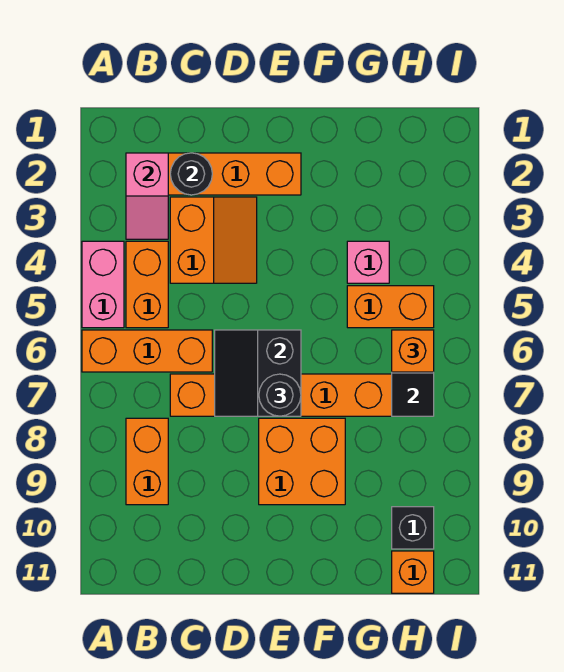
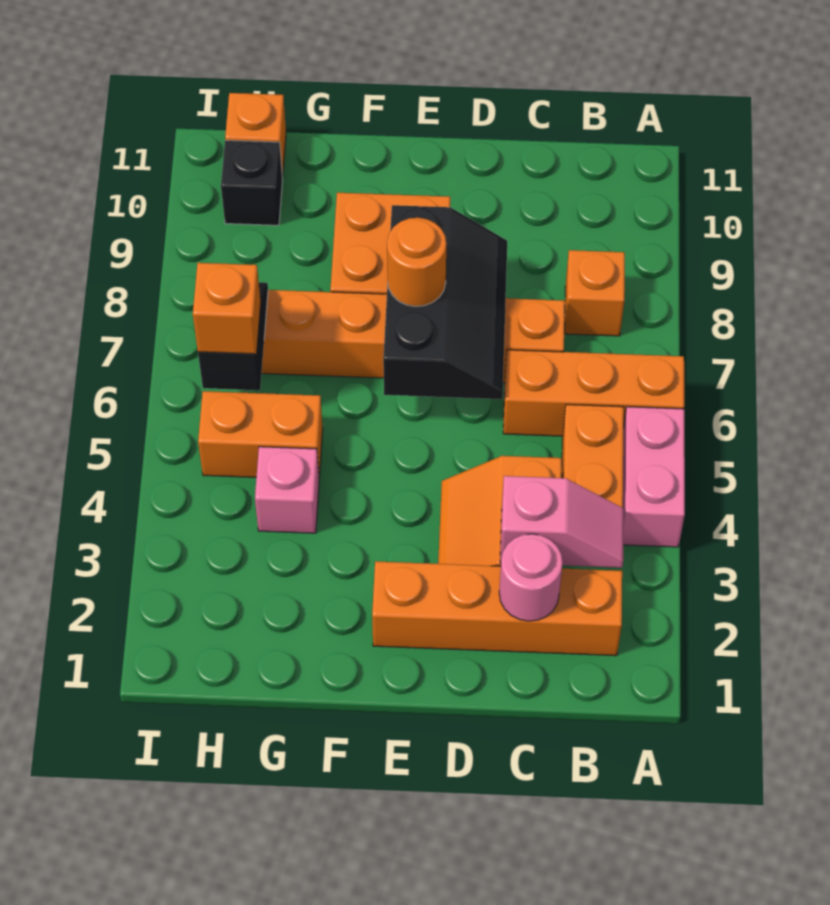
pink slope B2:B3 level 2 top 2 -> pink slope B3:C3 level 2 top C
orange brick B8:B9 level 1 -> orange brick B8 level 1
black round brick C2 level 2 -> pink round brick C2 level 2
black slope D6:E7 level 2 top E -> black slope D6:E8 level 2 top E
black round brick E7 level 3 -> orange round brick E7 level 3

